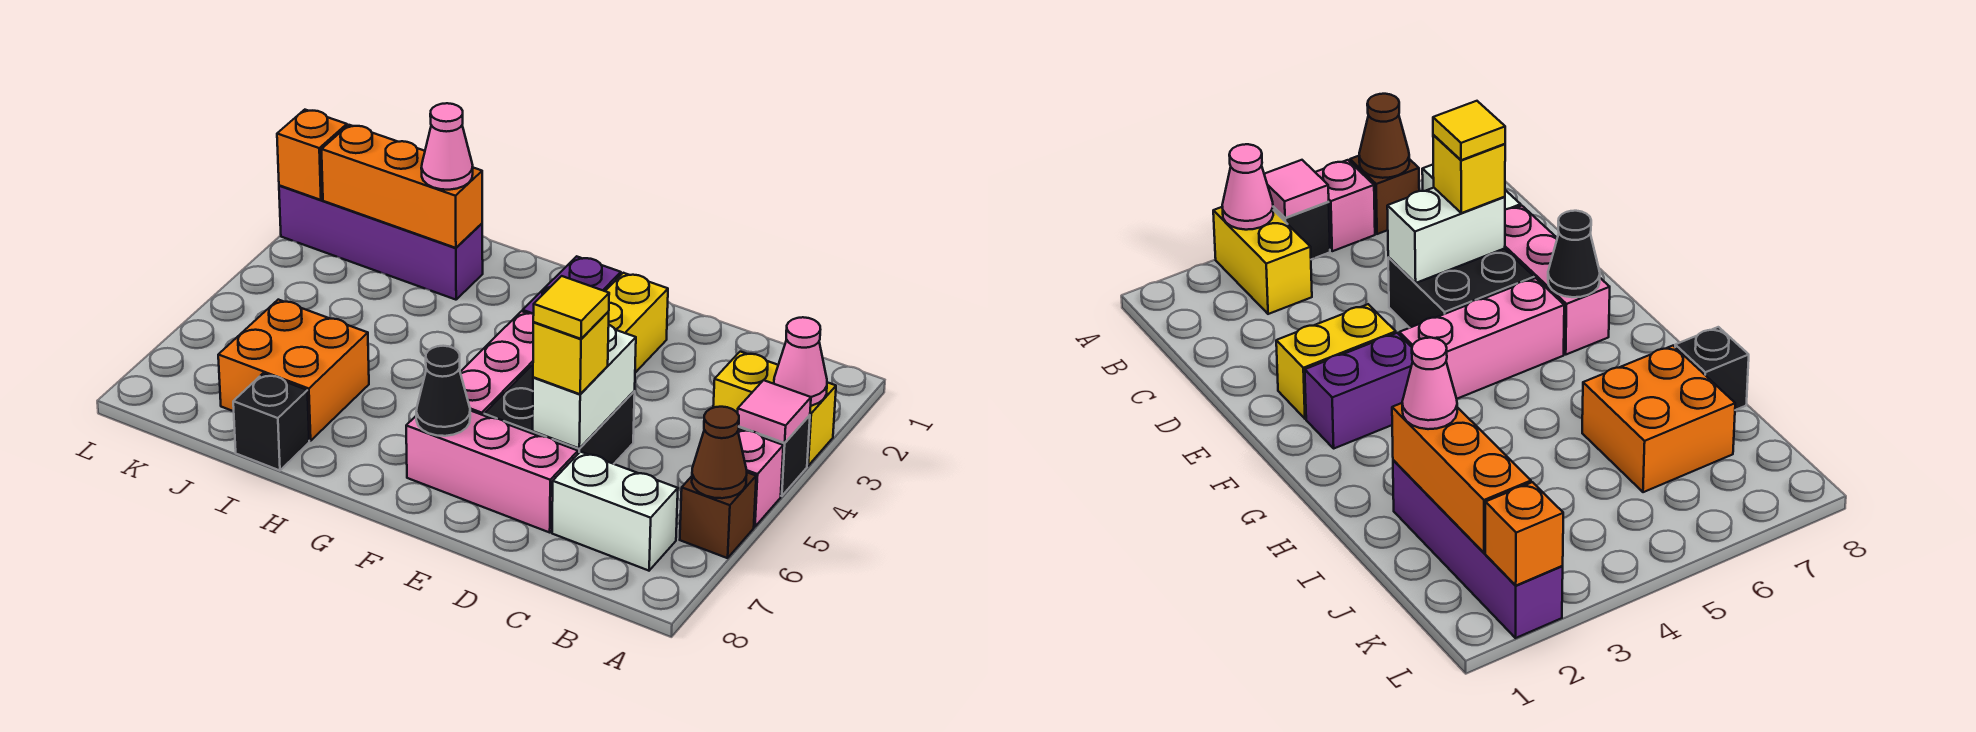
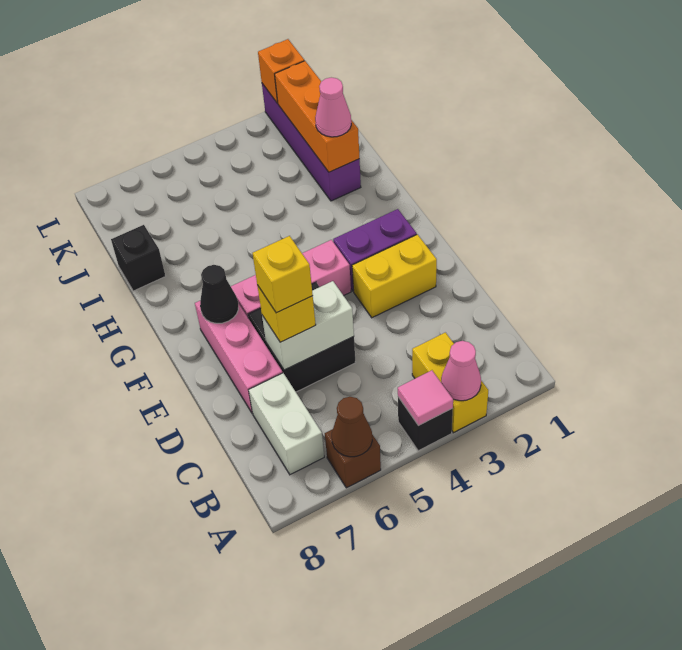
pink brick A5 level 1 -> none
yellow tile D6 level 4 -> yellow brick D6 level 4
orange brick I6:J7 level 1 -> none

